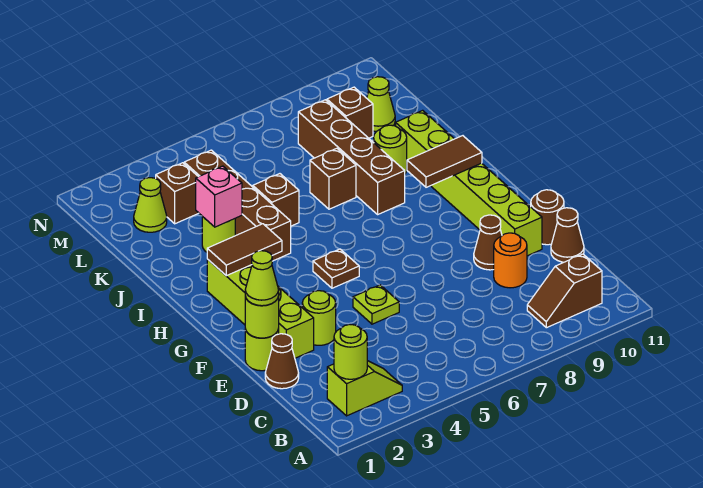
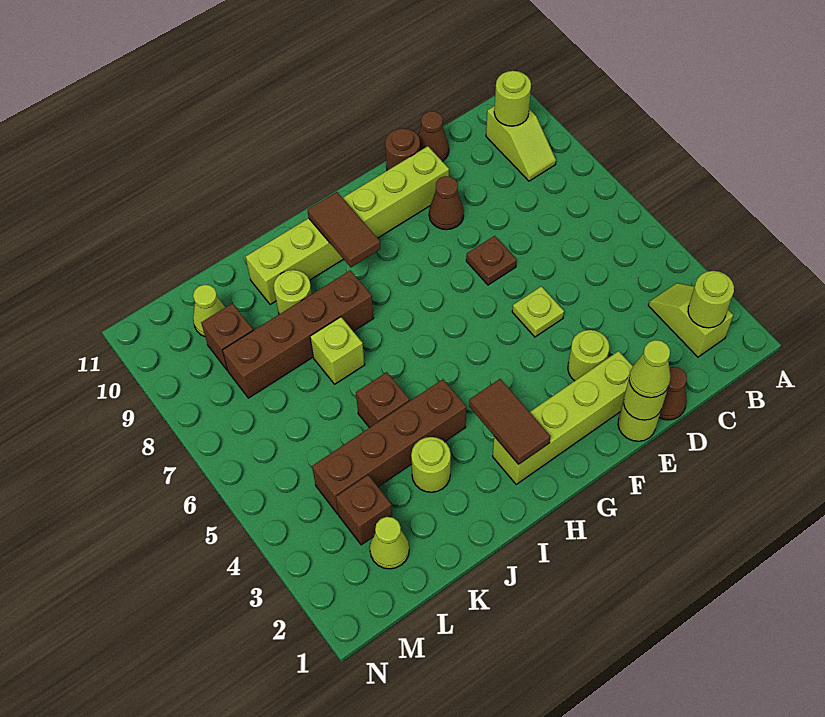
brown slope B9:B10 level 1 top 10 -> lime slope B9:B10 level 1 top 10
none -> lime round brick B10 level 2
orange round brick D9 level 1 -> none
brown plate G5 level 1 -> brown plate E7 level 1
pink brick J3 level 2 -> none
brown brick J7 level 1 -> lime brick J7 level 1

